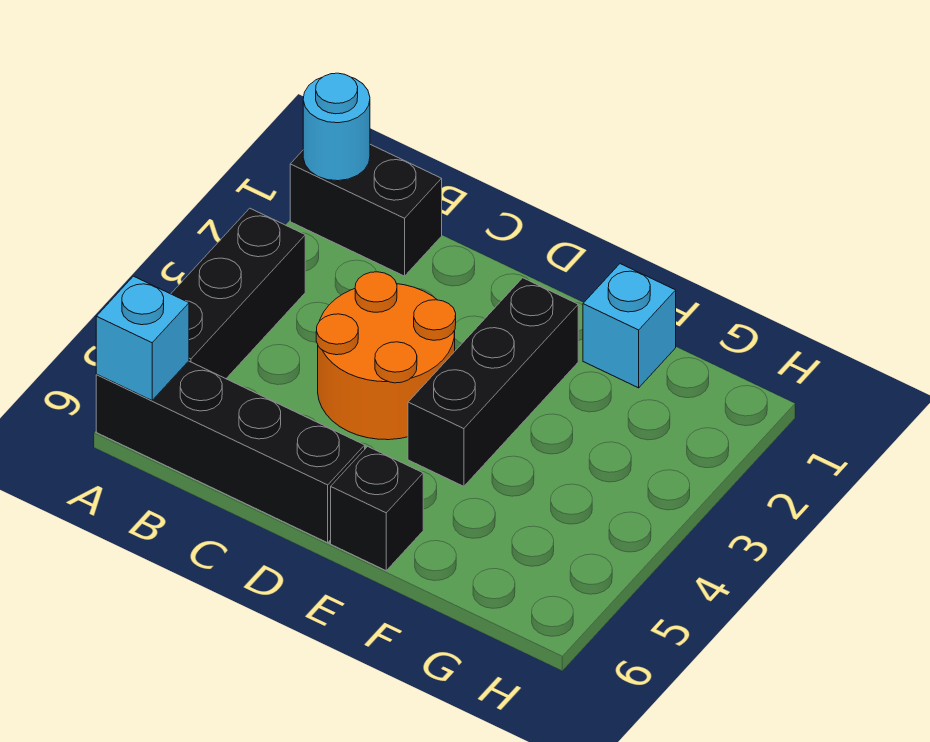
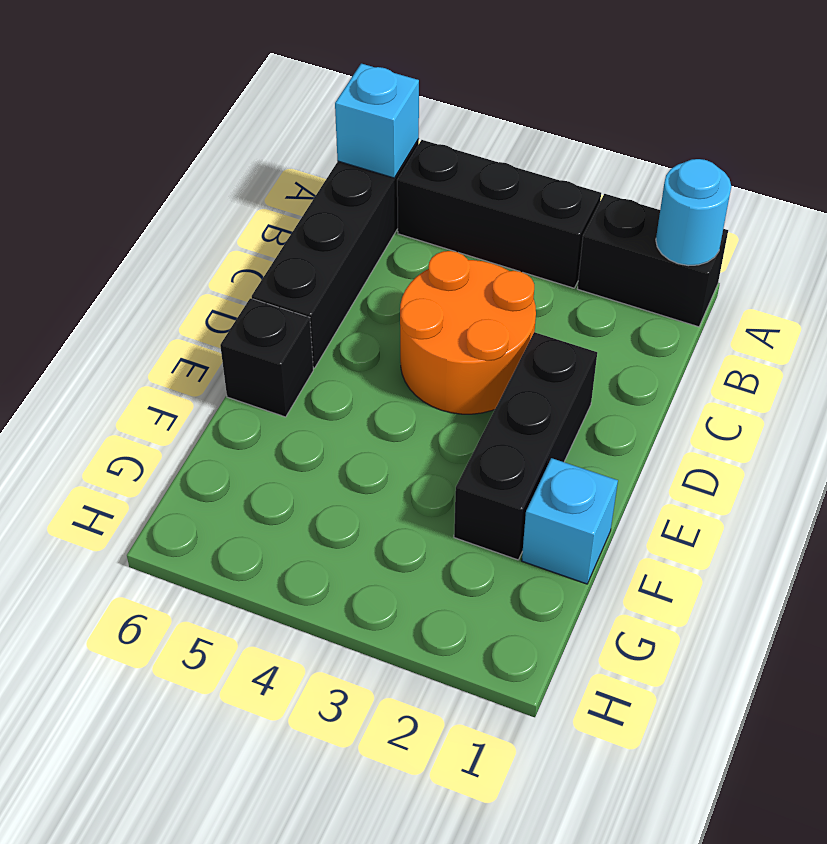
black brick A1:B1 level 1 -> black brick A1:A2 level 1
black brick E2:E4 level 1 -> black brick D2:F2 level 1

